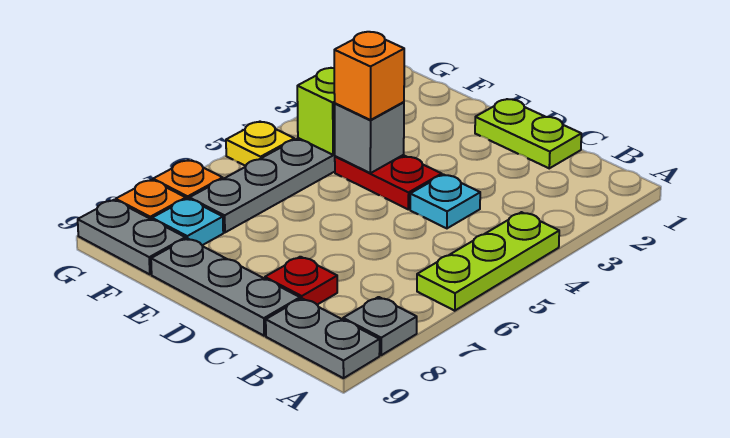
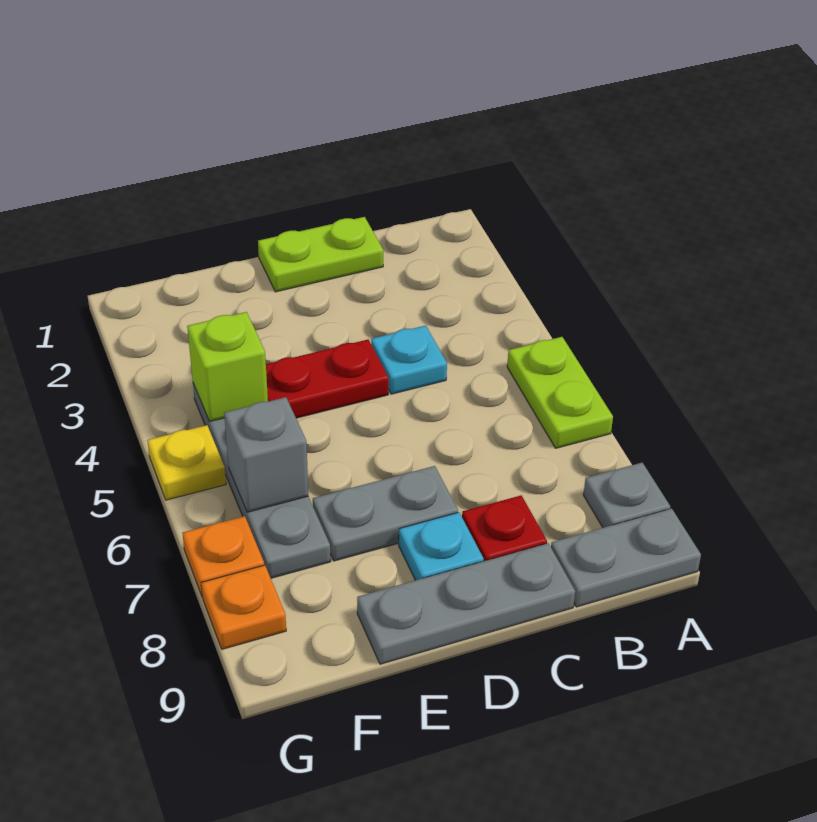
lime plate A4:A6 level 1 -> lime plate A5:A6 level 1
grey brick E4 level 2 -> grey brick F6 level 2
orange brick E4 level 3 -> none
cyan plate F8 level 1 -> cyan plate D8 level 1
grey plate F9:G9 level 1 -> grey plate D7:E7 level 1

